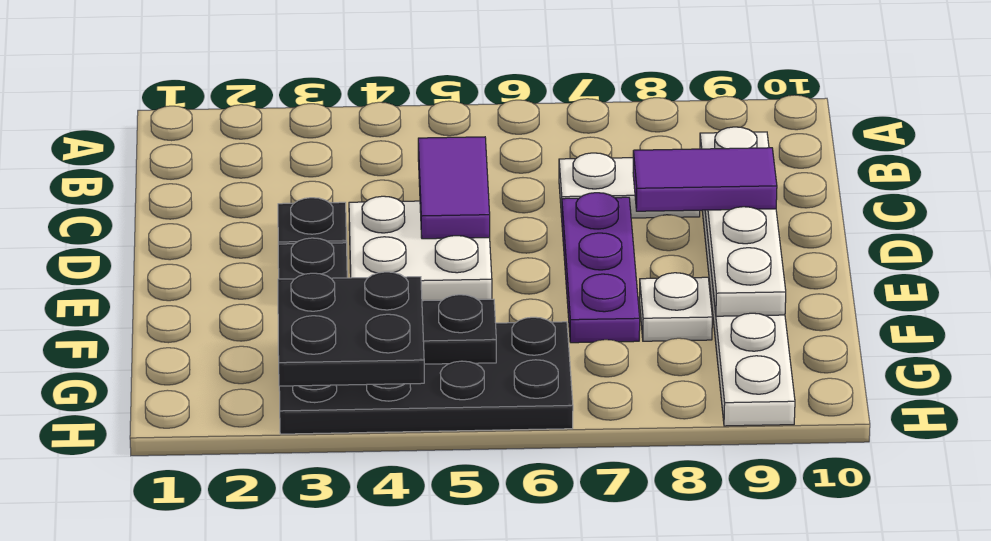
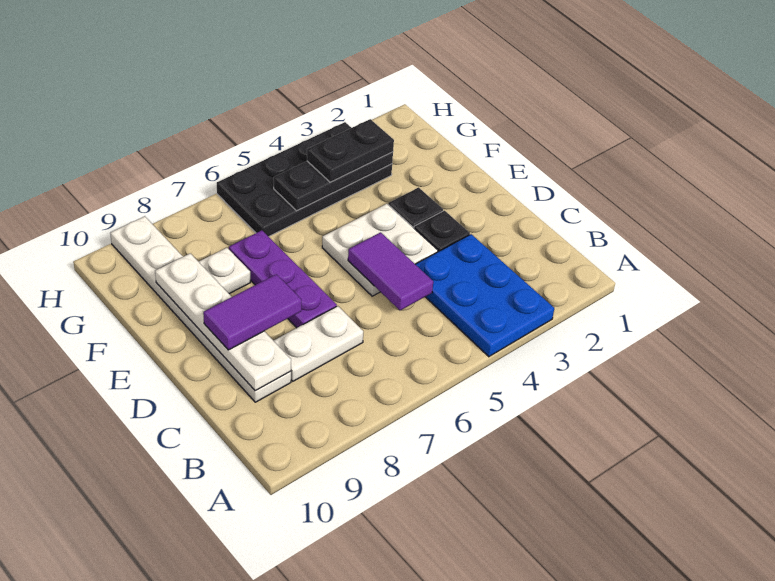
none -> blue plate A3:C4 level 1
black plate G3:H4 level 3 -> black plate G3:G4 level 3

